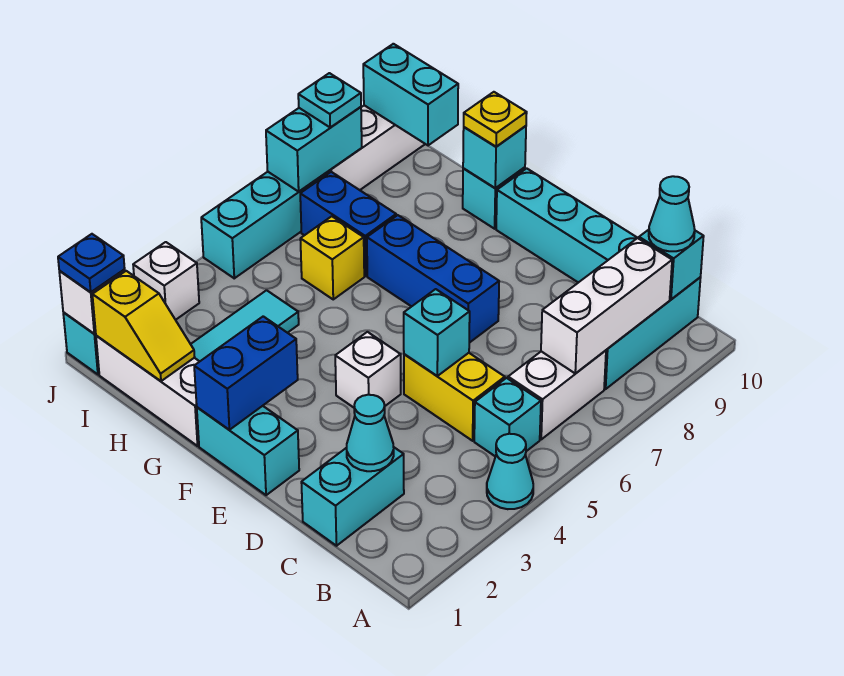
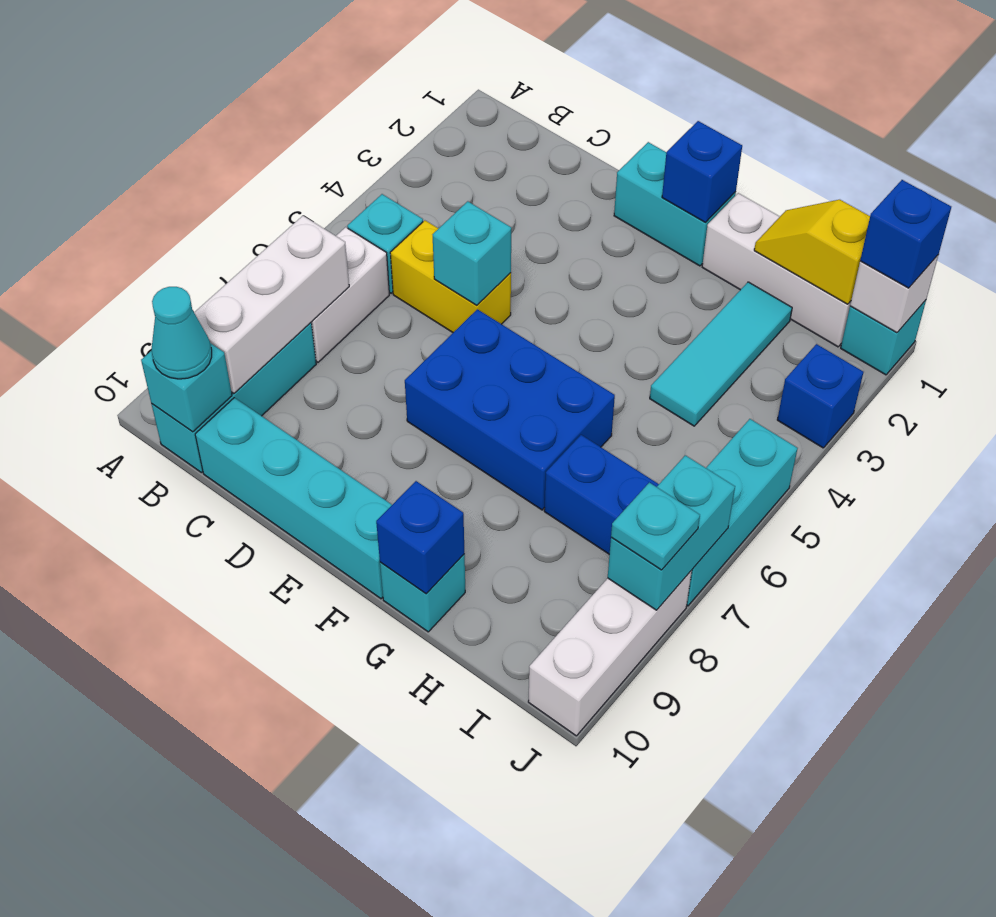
cyan cone A4 level 1 -> none
cyan brick C1:C2 level 1 -> none
cyan cone C2 level 2 -> none
white brick E4 level 1 -> none
blue brick E7:G7 level 1 -> blue brick E6:G7 level 1
blue brick F1:F2 level 2 -> blue brick F1 level 2
cyan brick G10 level 2 -> blue brick G10 level 2
yellow plate G10 level 3 -> none
yellow brick H6 level 1 -> none
cyan brick I10:J10 level 2 -> none
blue plate J1 level 3 -> blue brick J1 level 3
white brick J3 level 1 -> blue brick J3 level 1

